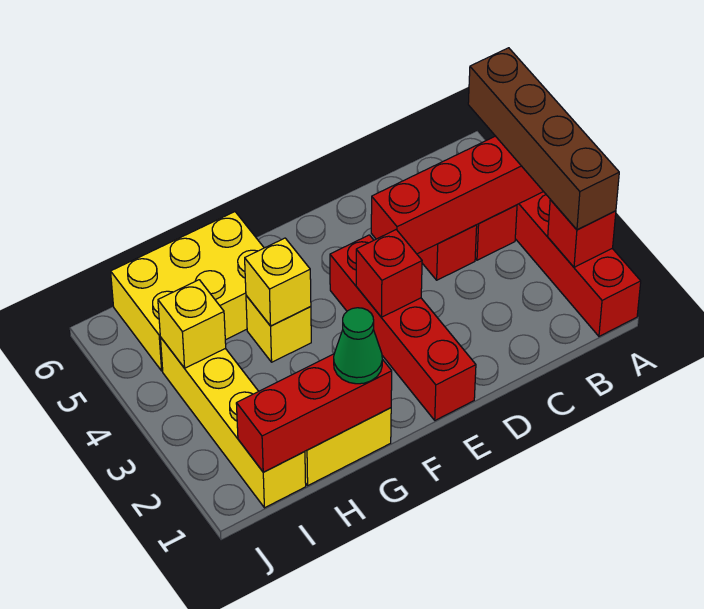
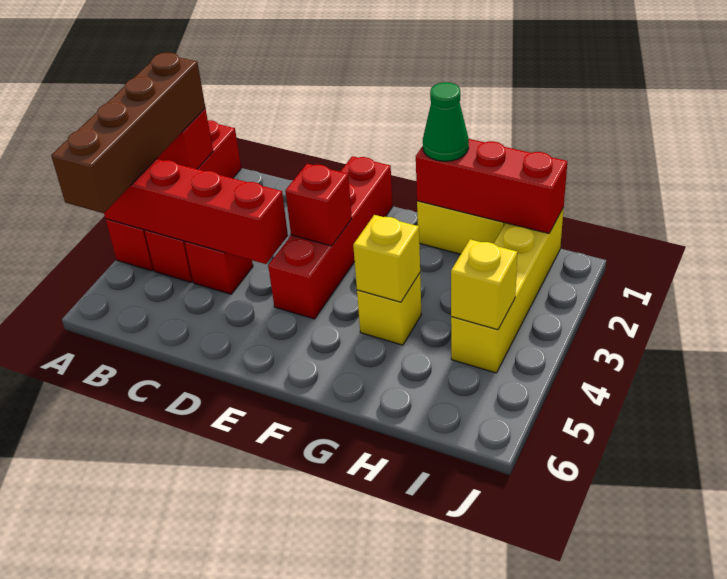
yellow brick G5:I6 level 1 -> none

